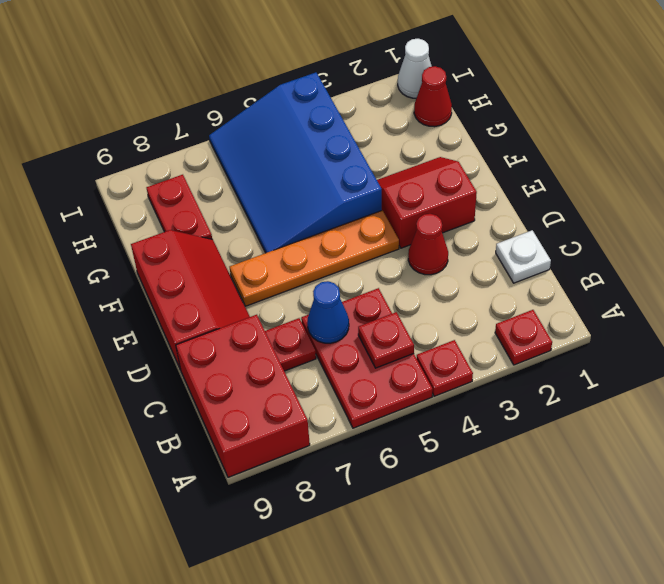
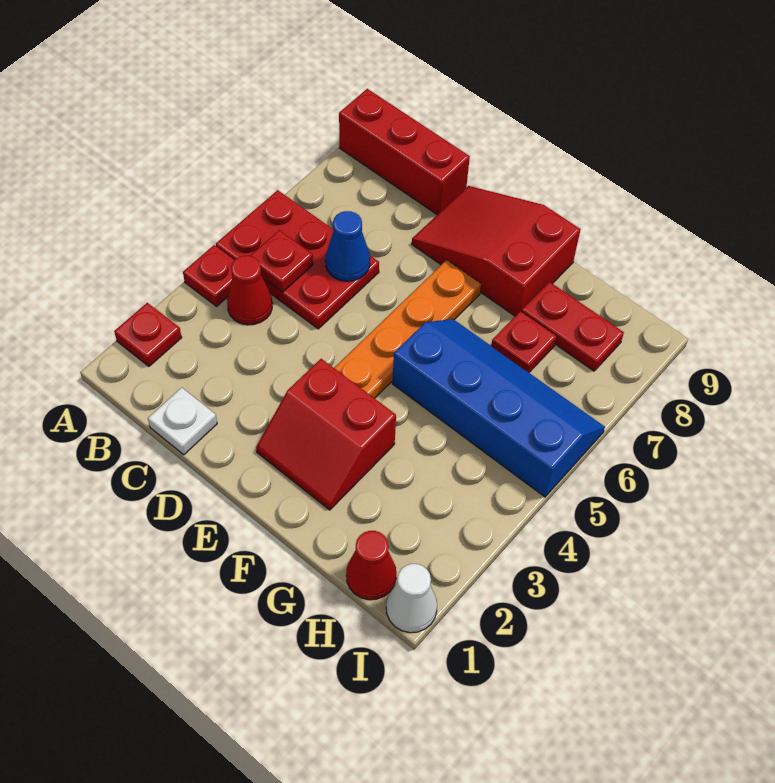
red brick A8:C9 level 1 -> red brick A9:C9 level 1
red plate C7 level 1 -> red plate G7 level 1
red cone D3 level 1 -> red cone B4 level 1
red slope D8:F9 level 1 top 9 -> red slope D8:F9 level 1 top F
red slope E2:F3 level 1 top E -> red slope E2:F3 level 1 top 3
blue slope F4:I6 level 1 top 4 -> blue slope F5:I6 level 1 top 5

